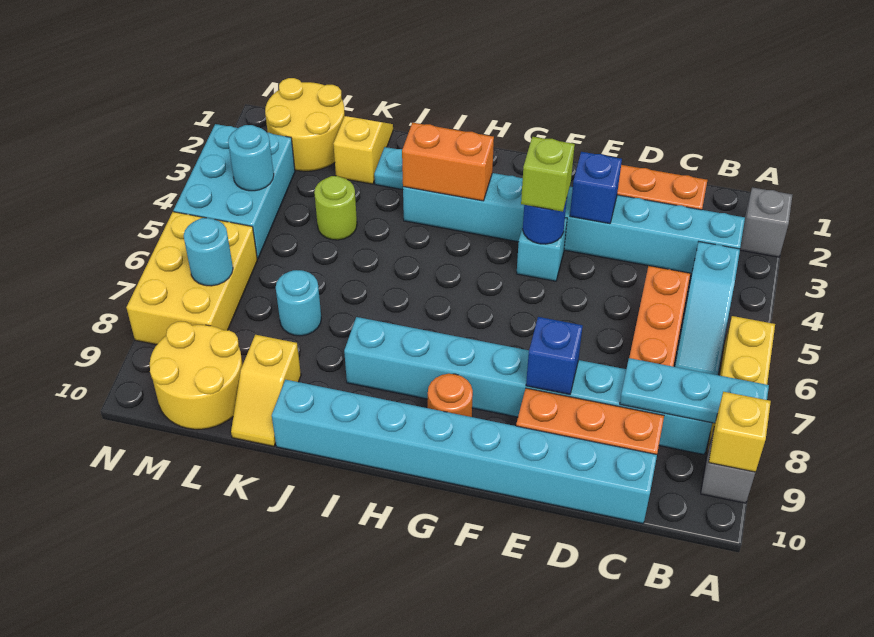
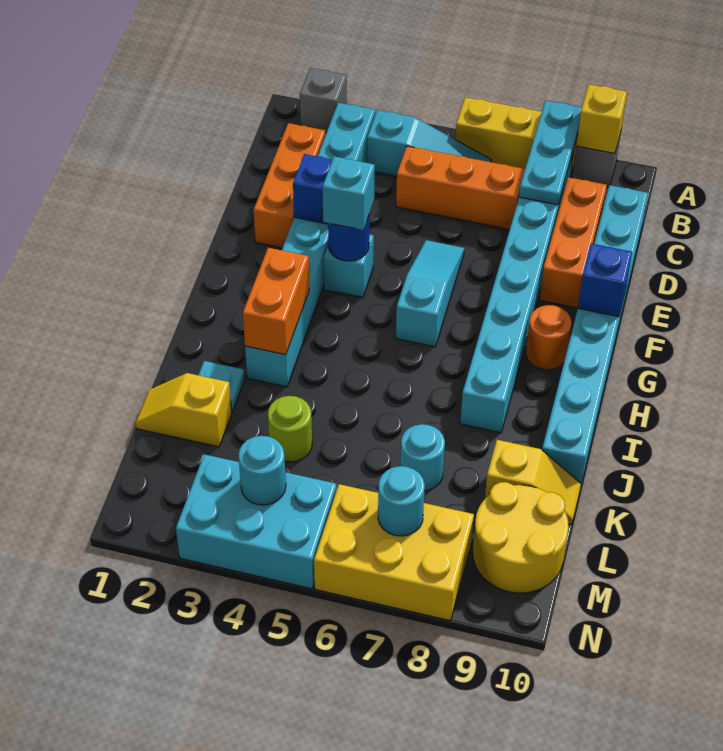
none -> cyan slope E6:G6 level 1 top G
blue brick E8 level 2 -> blue brick F10 level 2
lime brick F4 level 3 -> cyan brick F4 level 3
yellow round brick L1:M2 level 1 -> none

